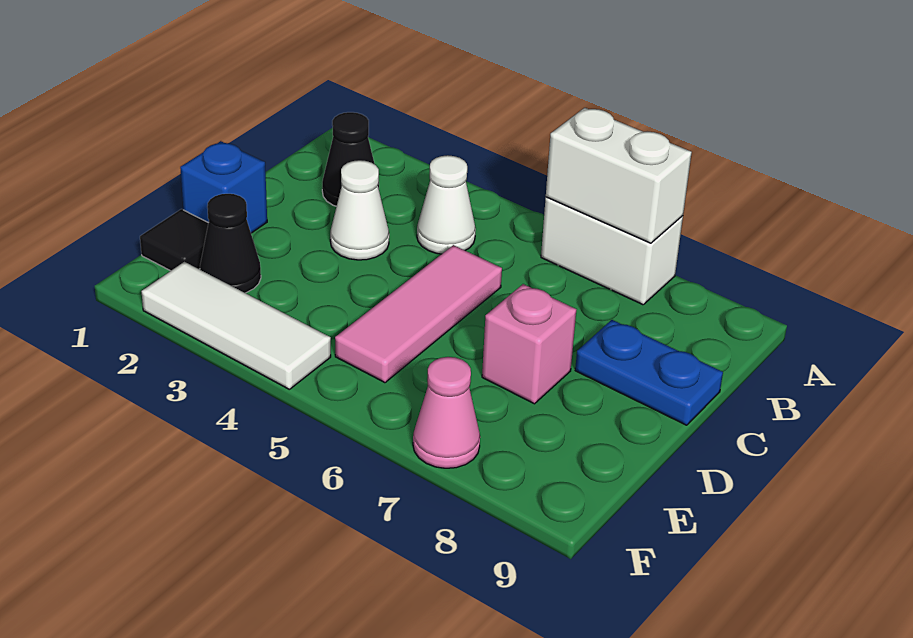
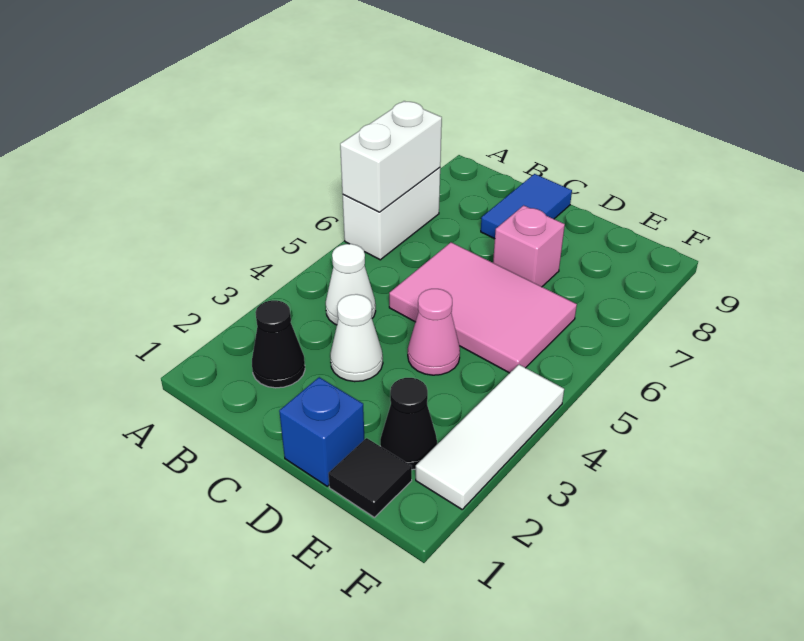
pink tile C5:E5 level 1 -> pink tile C5:E6 level 1
blue plate C8:C9 level 1 -> blue tile C8:C9 level 1
pink cone F7 level 1 -> pink cone D4 level 1

